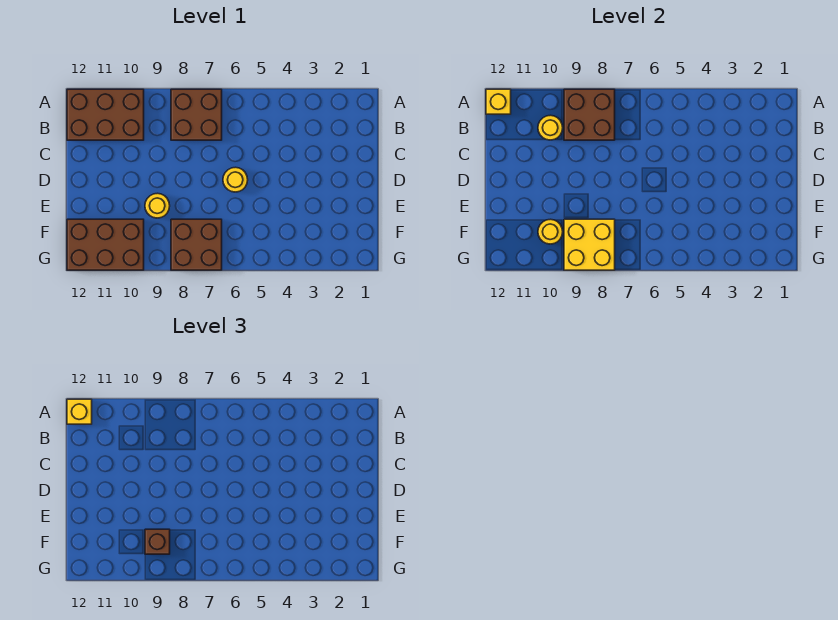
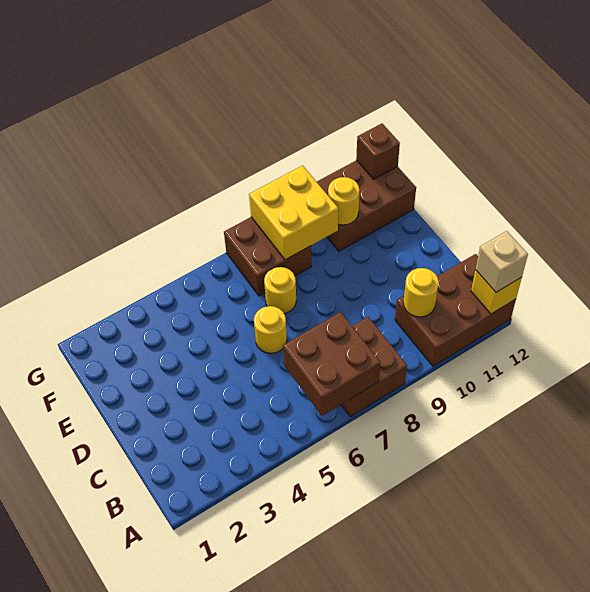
brown brick A8:B9 level 2 -> brown brick A6:B7 level 2
yellow brick A12 level 3 -> tan brick A12 level 3
yellow round brick E9 level 1 -> yellow round brick E7 level 1
brown brick F9 level 3 -> brown brick G12 level 2

